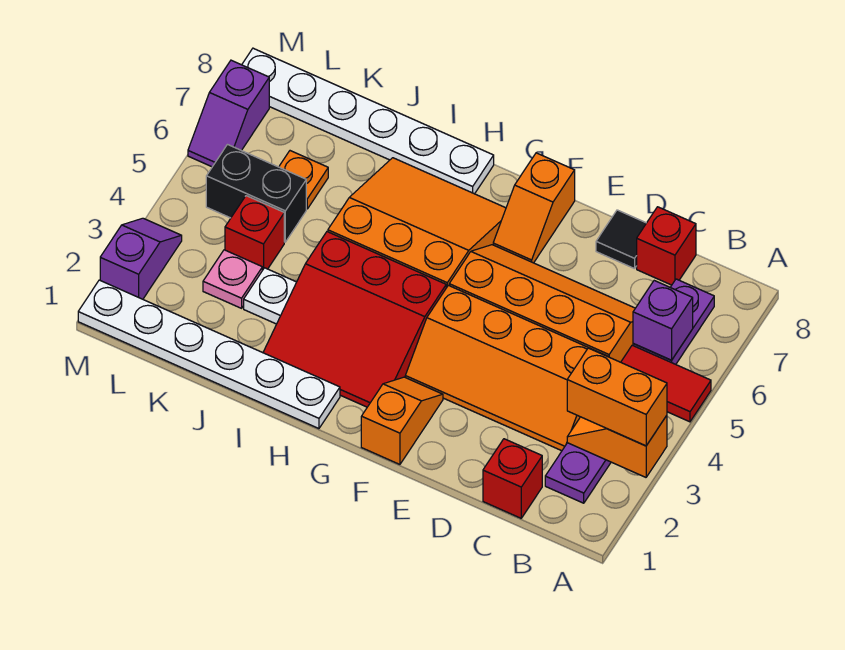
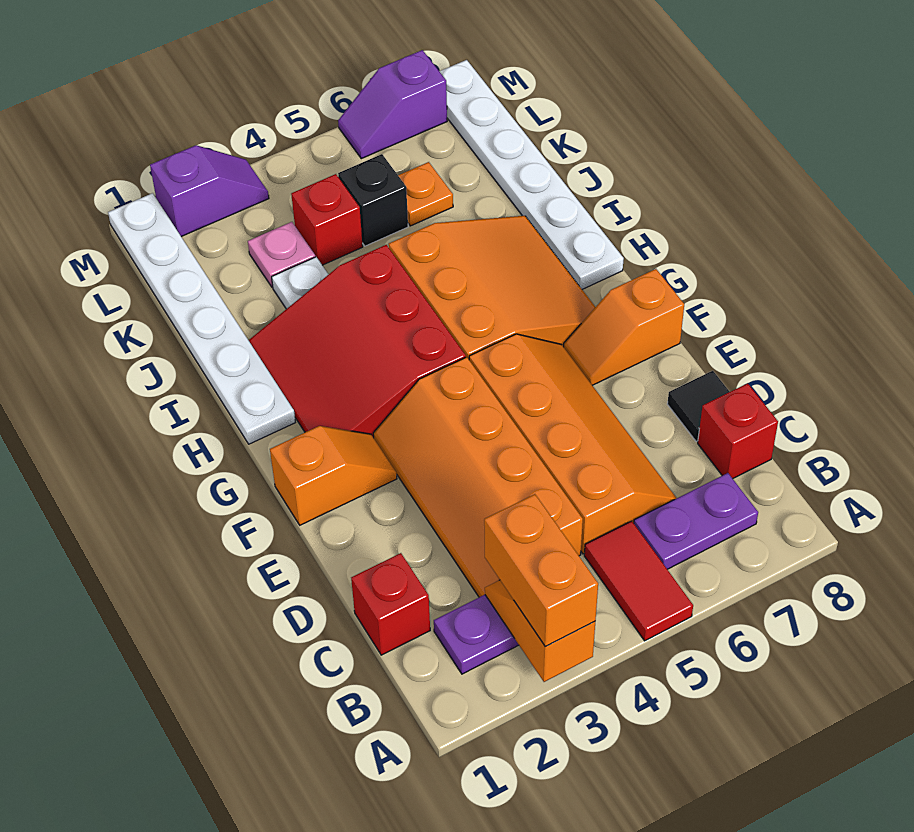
purple brick B6 level 2 -> none
black brick K5:L5 level 1 -> black brick K5 level 1

